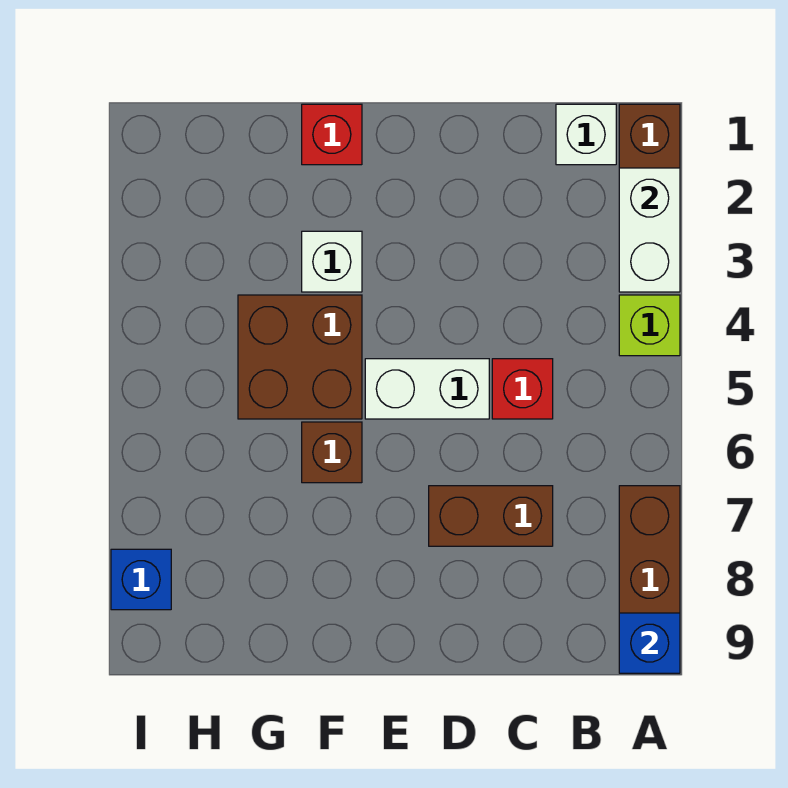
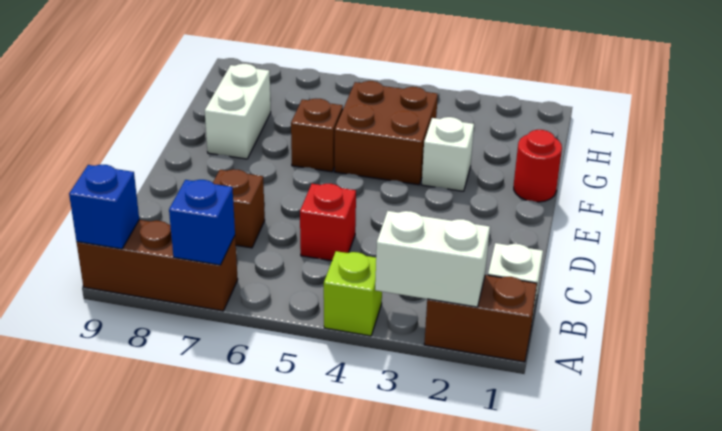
brown brick C7:D7 level 1 -> brown brick C7 level 1
white brick D5:E5 level 1 -> white brick F8:G8 level 1
red brick F1 level 1 -> red round brick F1 level 1
blue brick I8 level 1 -> blue brick A7 level 2

